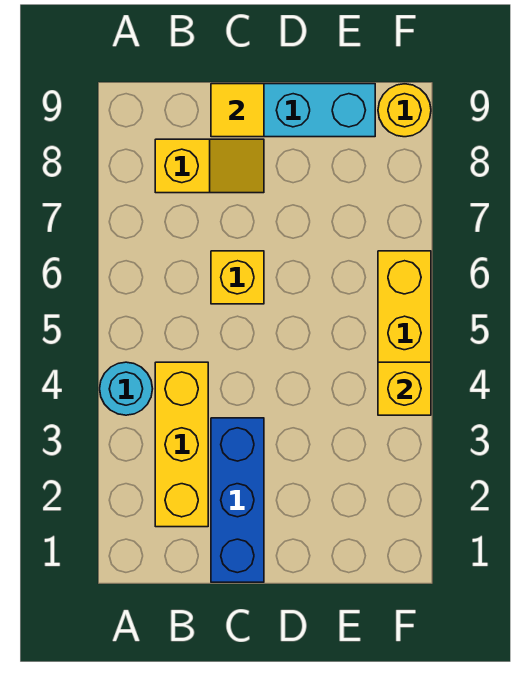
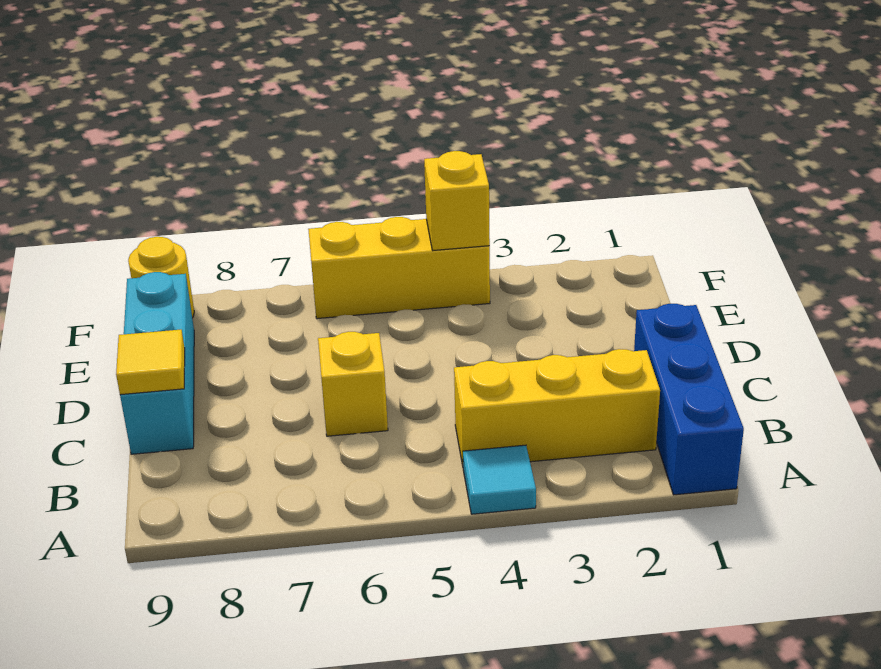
cyan round brick A4 level 1 -> cyan tile A4 level 1
yellow slope B8:C8 level 1 top B -> none
blue brick C1:C3 level 1 -> blue brick A1:C1 level 1

